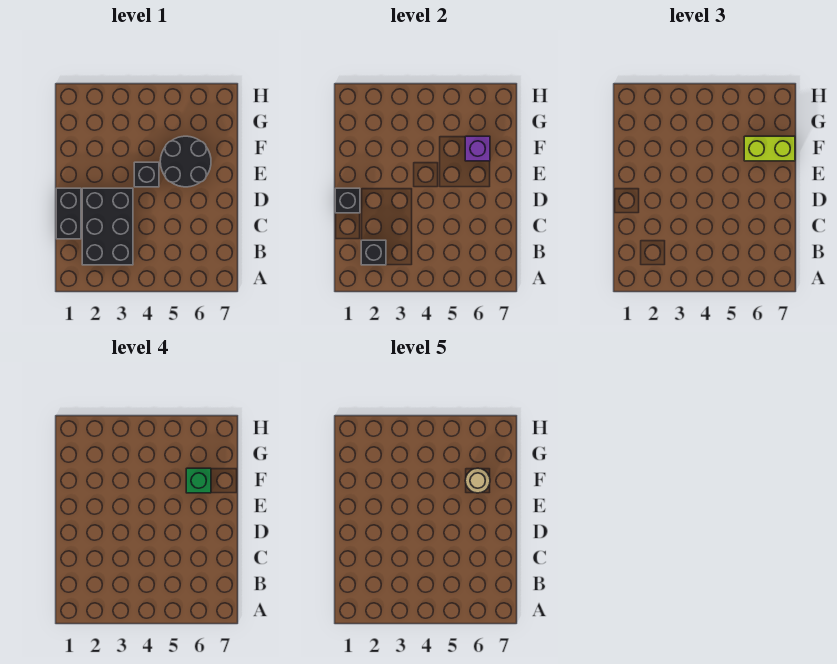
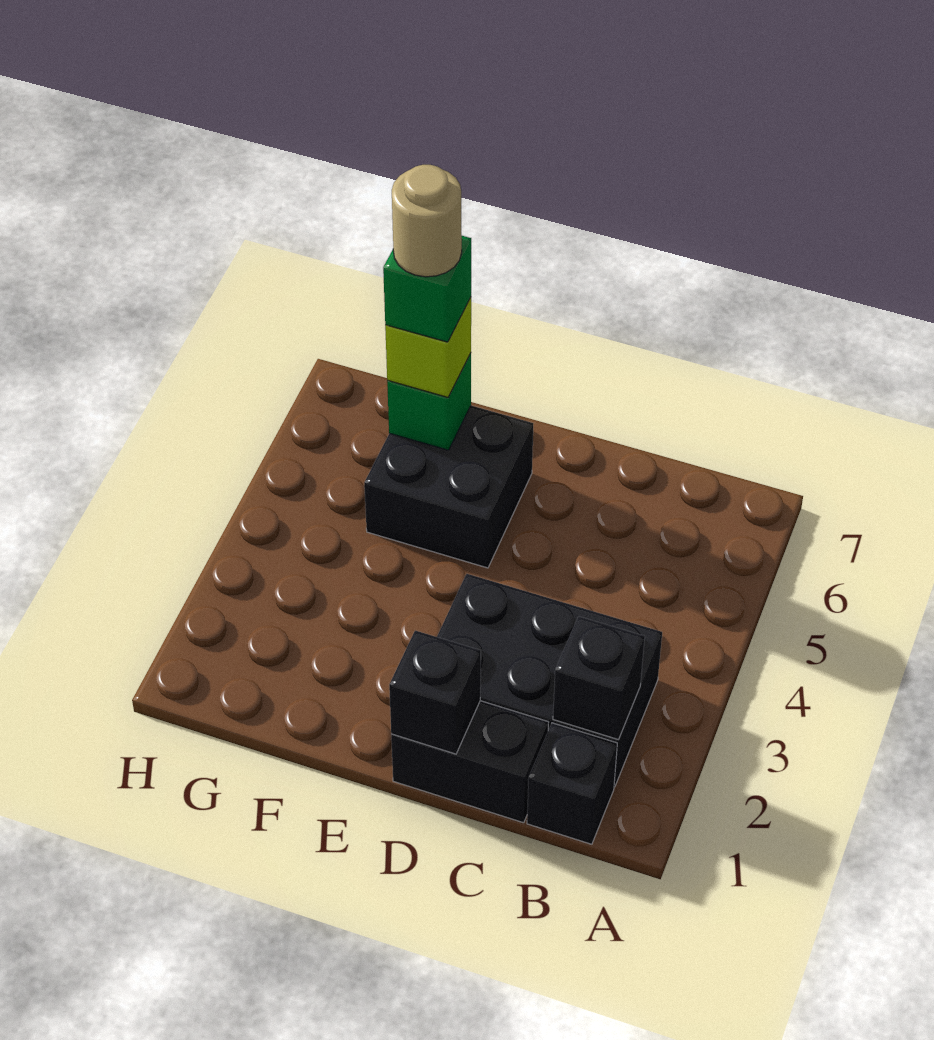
black brick E4 level 1 -> black brick B1 level 1
black round brick E5:F6 level 1 -> black brick E5:F6 level 1
purple brick F6 level 2 -> green brick F6 level 2
lime brick F6:F7 level 3 -> lime brick F6 level 3

